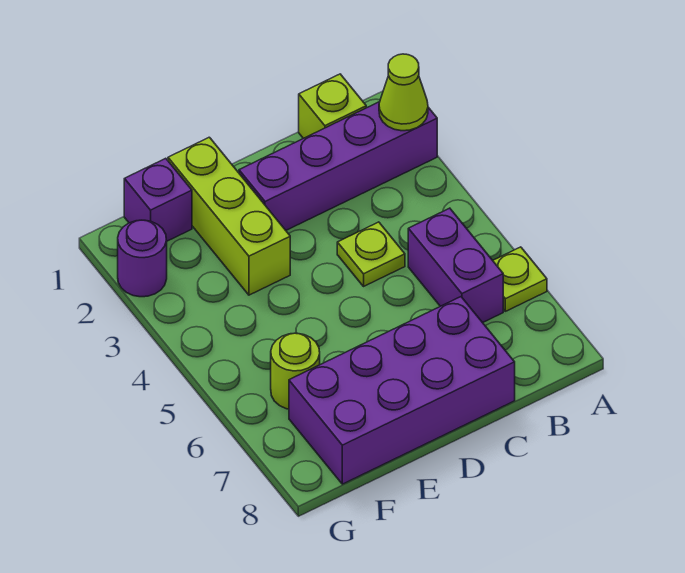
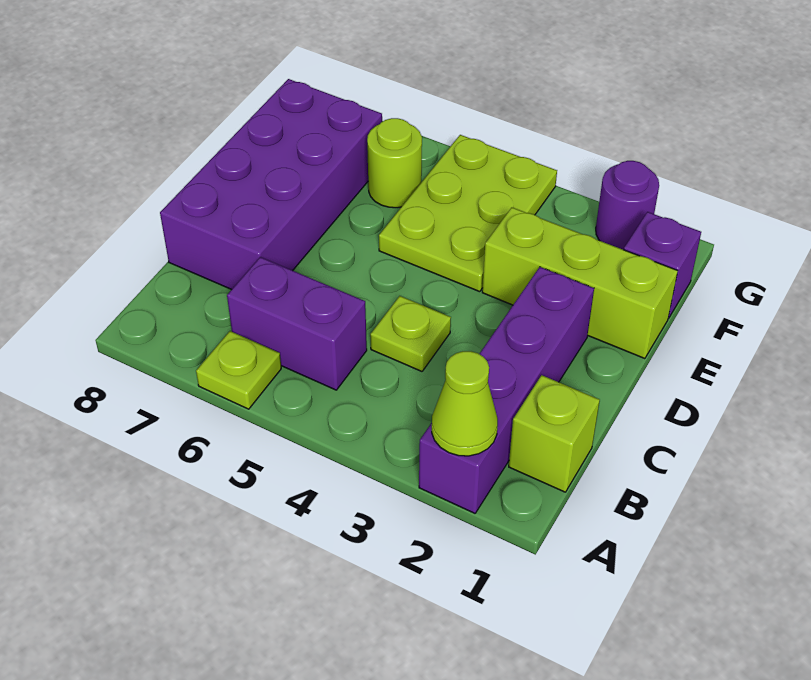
none -> lime plate E4:G5 level 1

